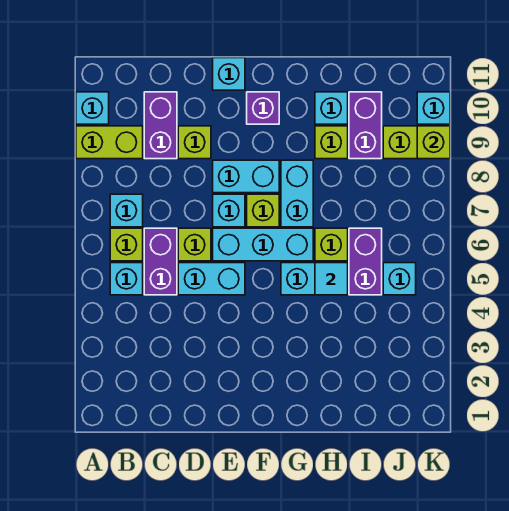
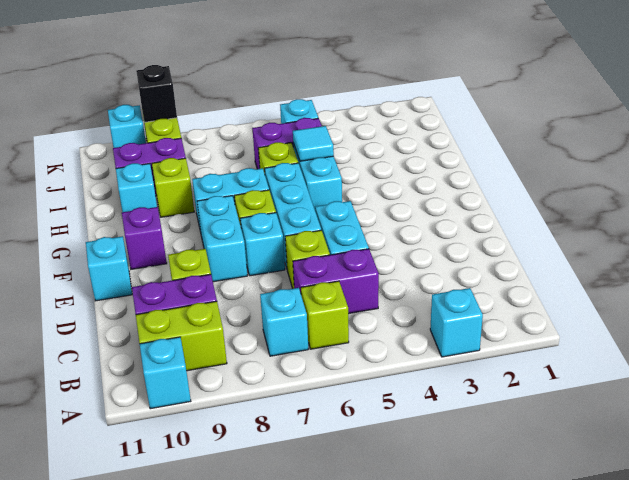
lime brick A9:B9 level 1 -> lime brick B9:B10 level 1
cyan brick B5 level 1 -> cyan brick A3 level 1
lime brick K9 level 2 -> black brick K9 level 2

